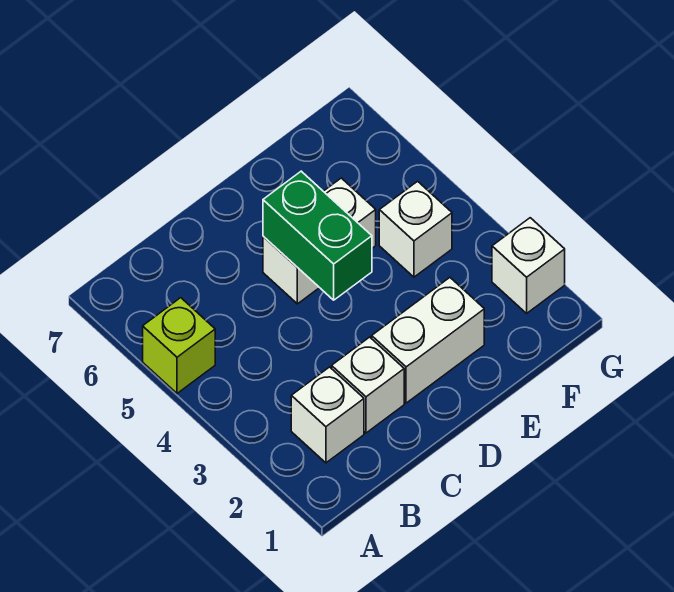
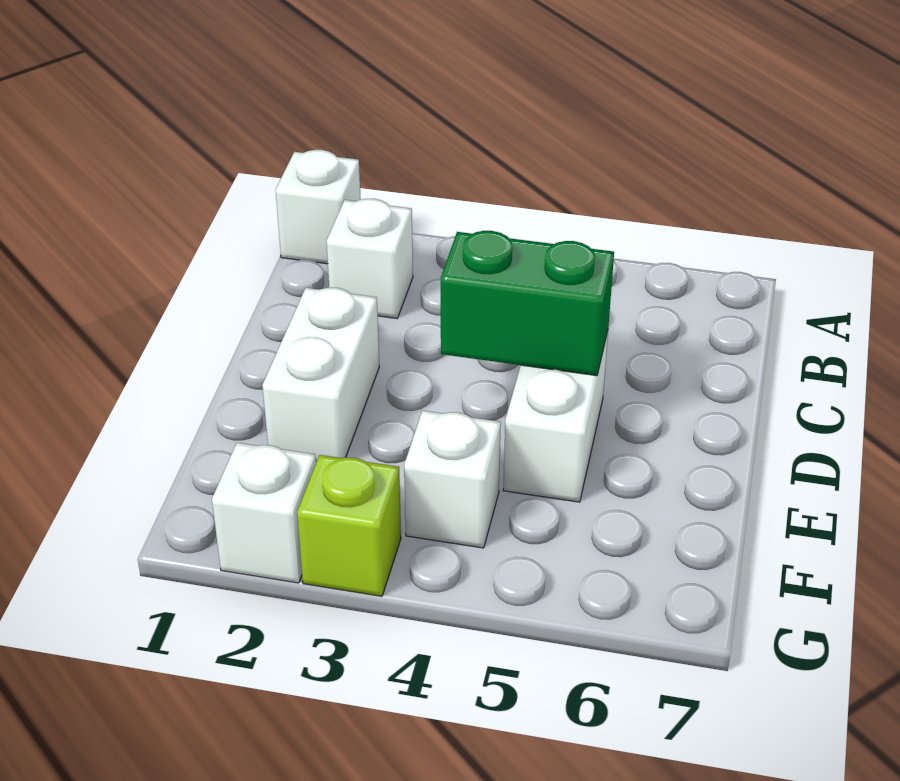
lime brick A5 level 1 -> lime brick G3 level 1
white brick C2 level 1 -> white brick A1 level 1

